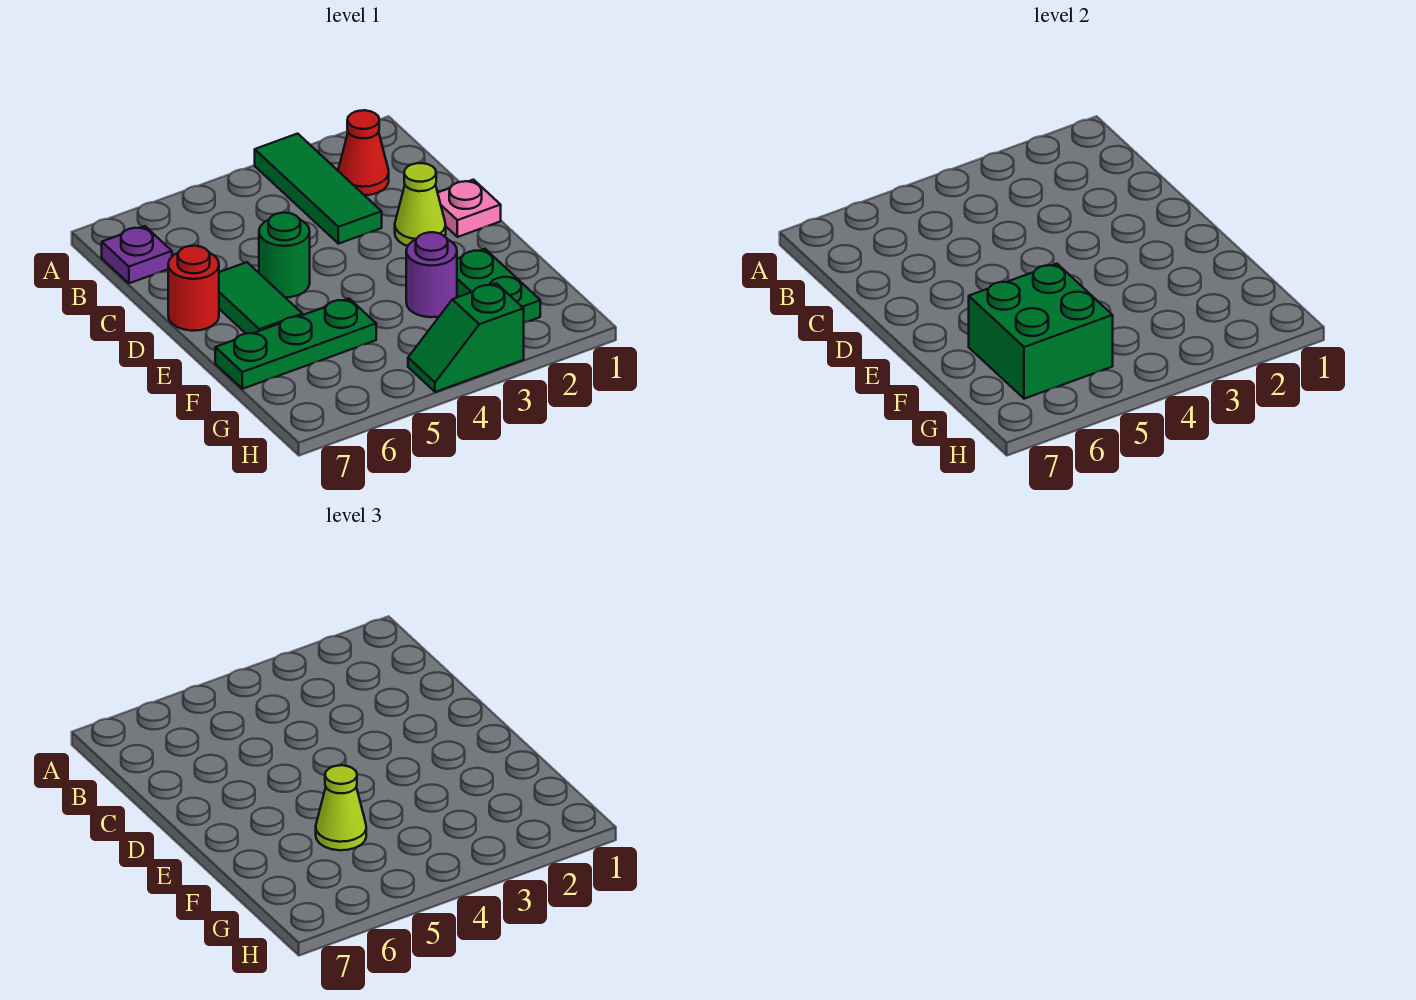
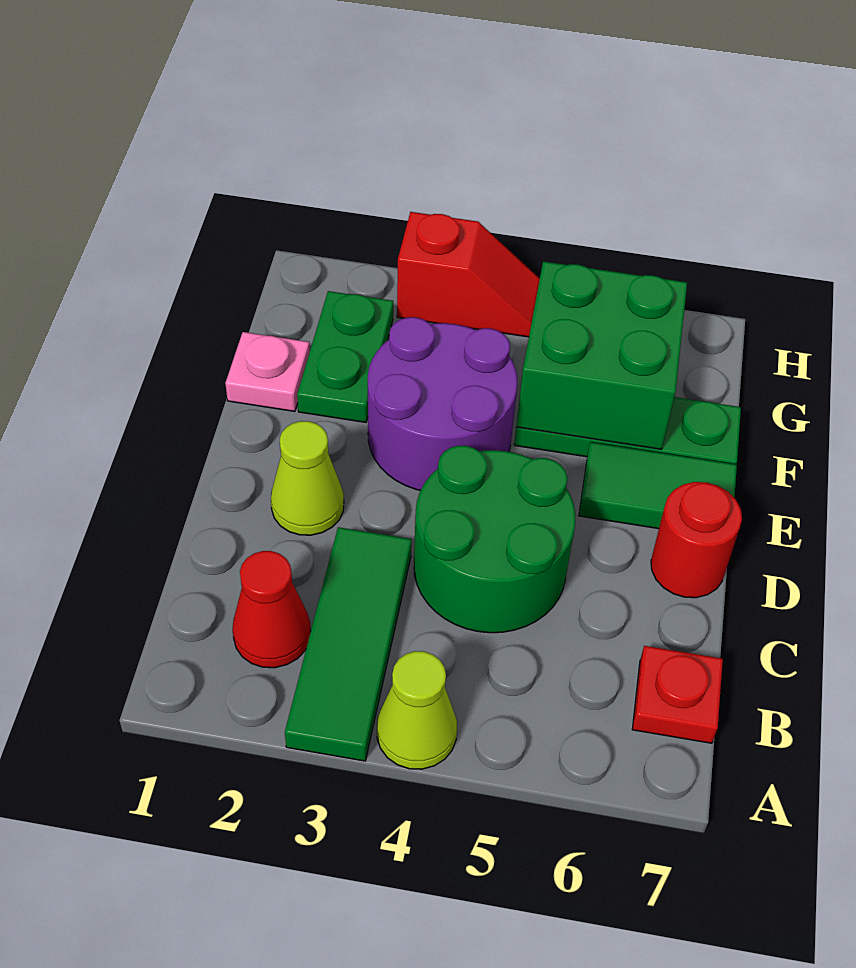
purple plate B7 level 1 -> red plate B7 level 1
pink plate D1 level 1 -> pink plate F1 level 1
green round brick D5 level 1 -> green round brick C4:D5 level 1
green tile D6:E6 level 1 -> green tile E6:E7 level 1
purple round brick F3 level 1 -> purple round brick E3:F4 level 1
lime cone F5 level 3 -> lime cone A4 level 1
green slope H3:H4 level 1 top 3 -> red slope H3:H4 level 1 top 3

